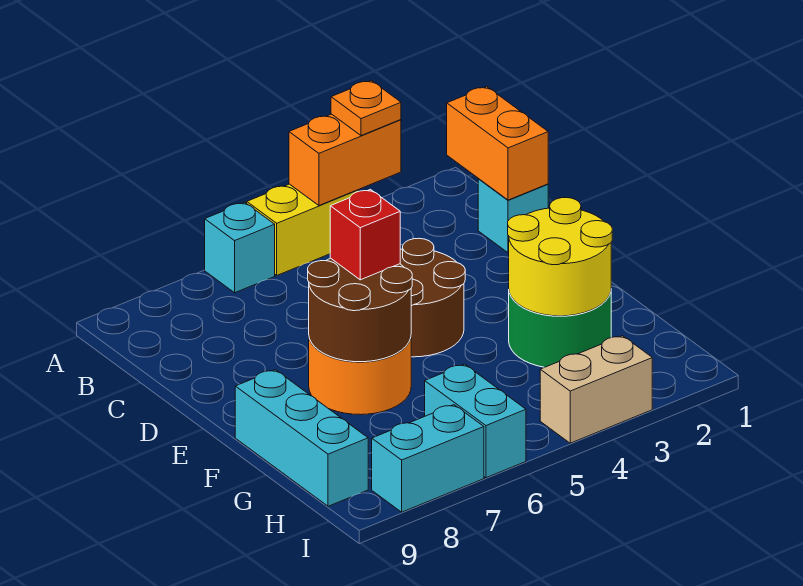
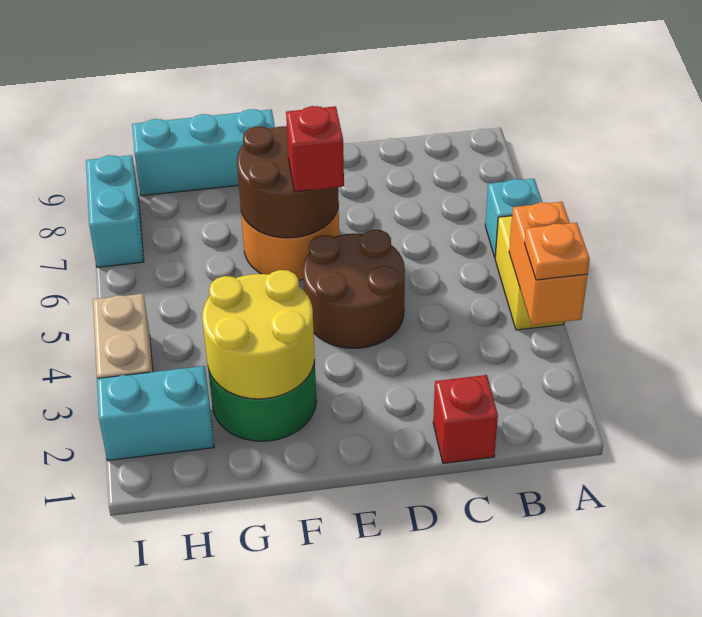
orange brick B1:C1 level 2 -> none
cyan brick C1 level 1 -> red brick C1 level 1
cyan brick H6:I6 level 1 -> cyan brick H2:I2 level 1

